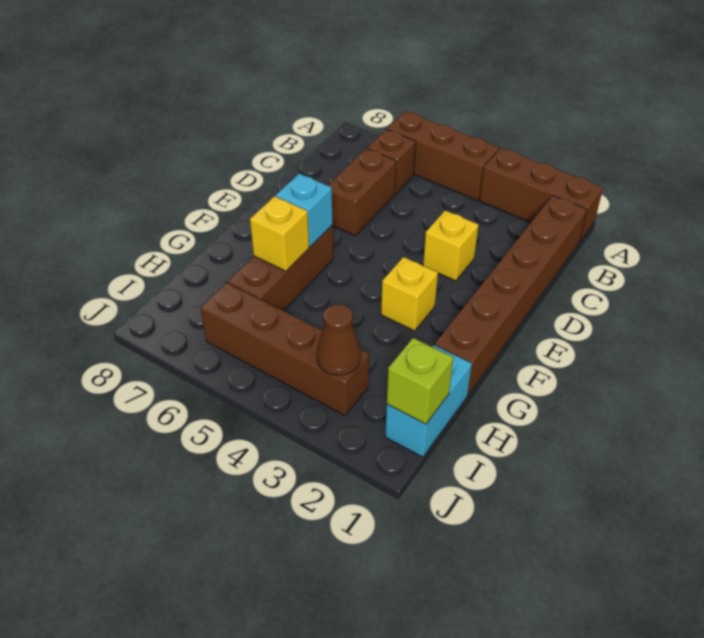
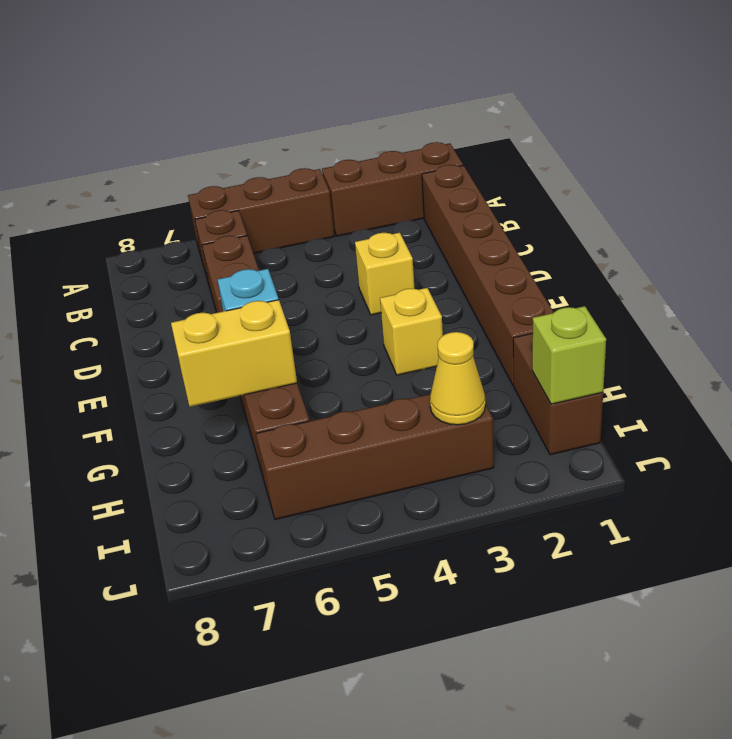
yellow brick G6 level 2 -> yellow brick G6:G7 level 2
cyan brick H1:I1 level 1 -> brown brick H1:I1 level 1
brown cone I3 level 2 -> yellow cone I3 level 2

